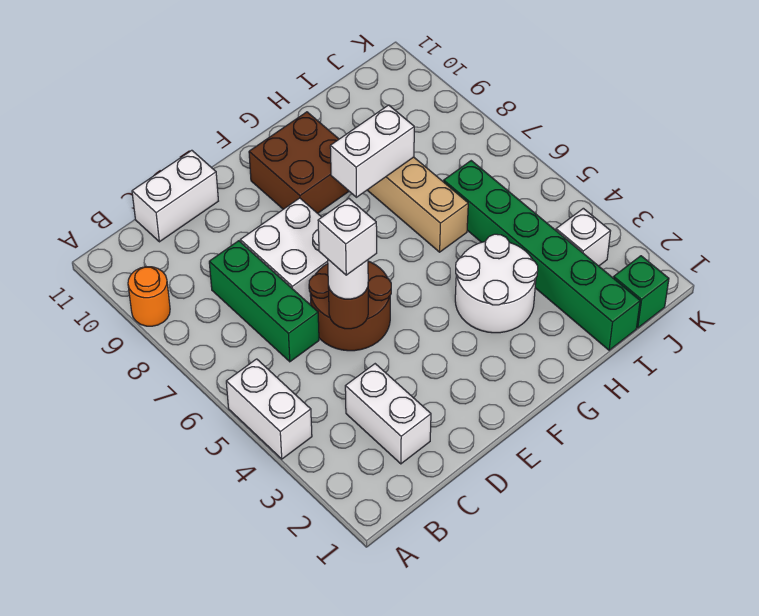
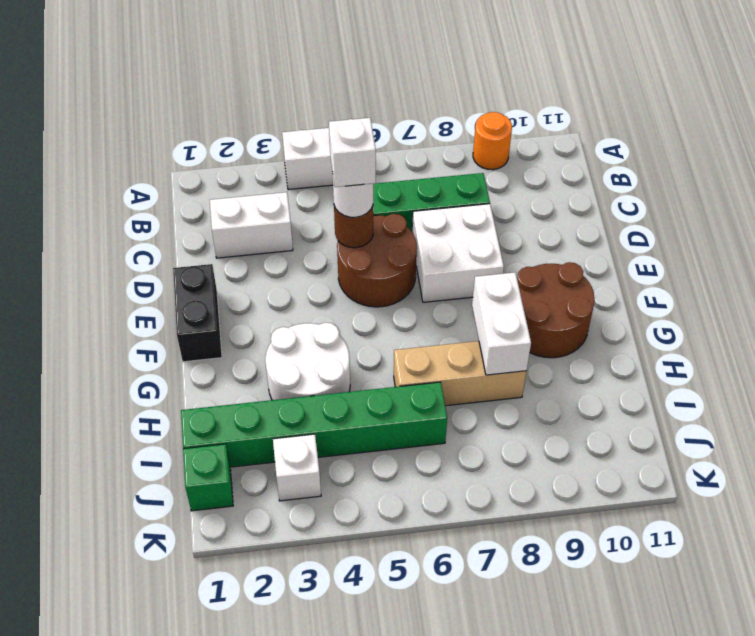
white brick C11:D11 level 1 -> none
none -> black brick E1:F1 level 1
brown brick F9:G10 level 1 -> brown round brick F9:G10 level 1

